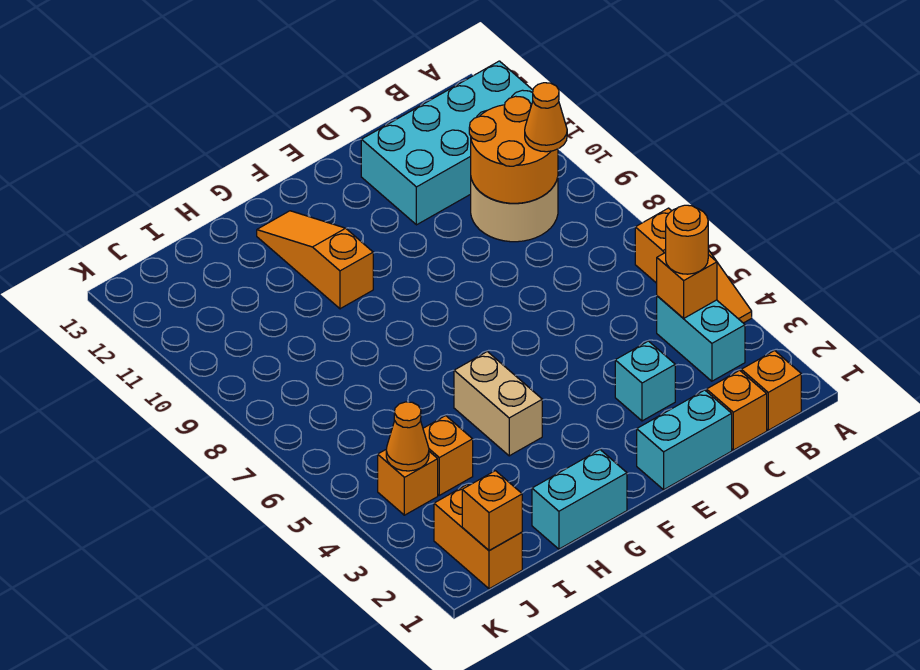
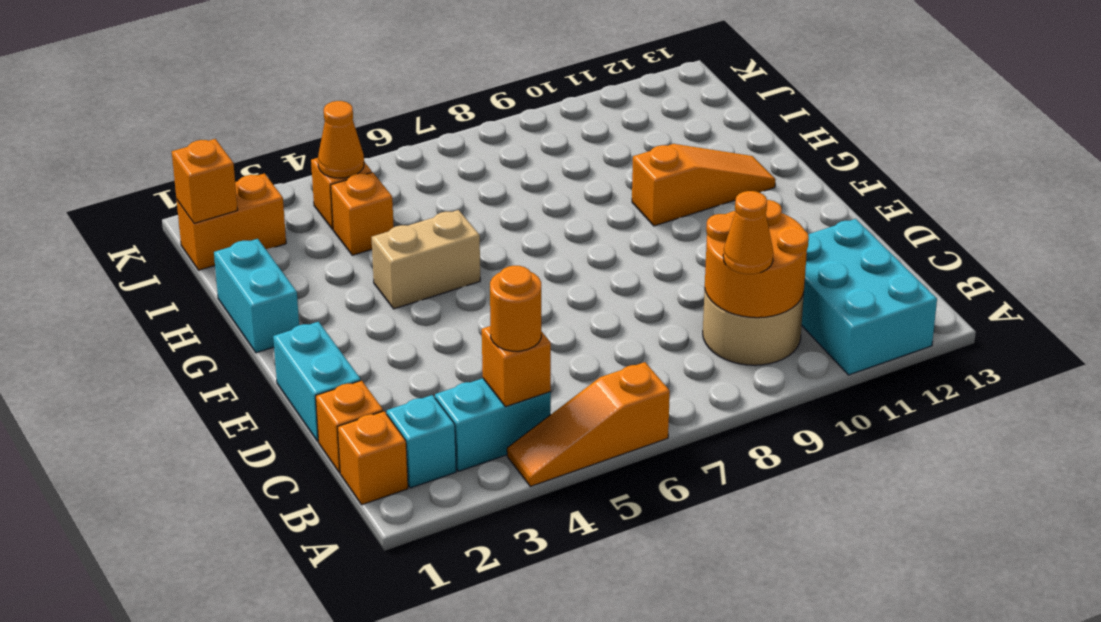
cyan brick A11:D12 level 1 -> cyan brick A11:C12 level 1
cyan brick D3 level 1 -> cyan brick B2 level 1

